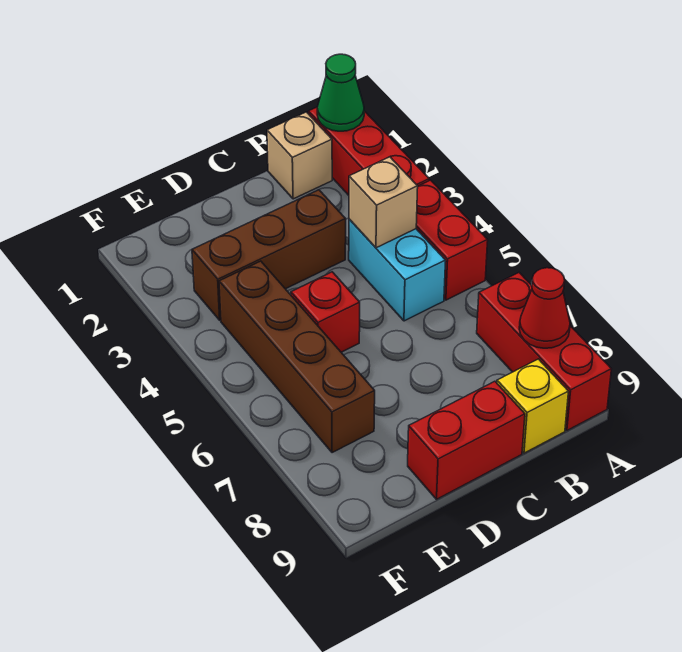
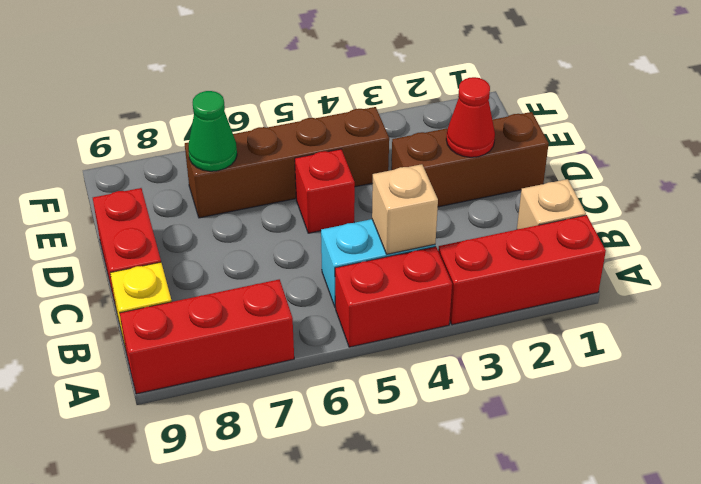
green cone A1 level 2 -> green cone E7 level 2
red cone A8 level 2 -> red cone D2 level 2
brown brick C3:E3 level 1 -> brown brick D1:D3 level 1

